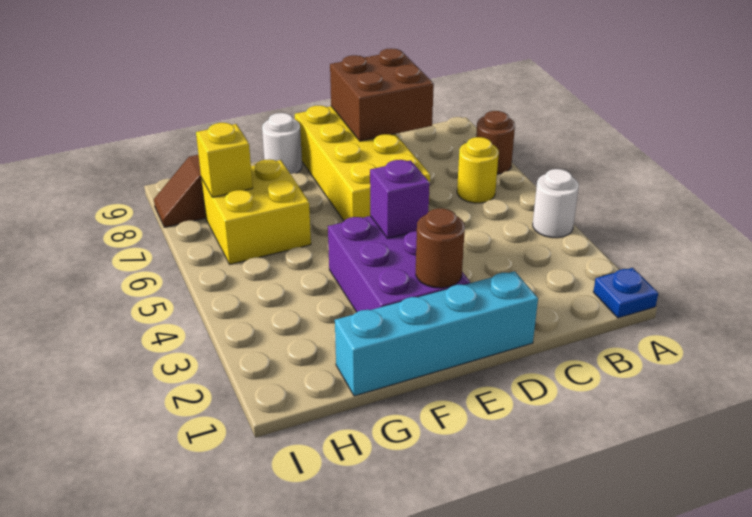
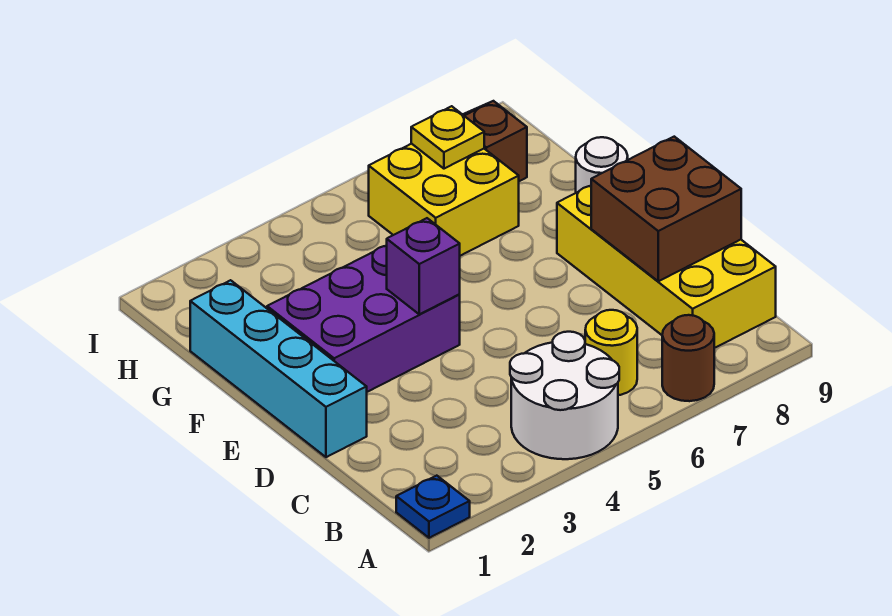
white round brick A4 level 1 -> white round brick A4:B5 level 1
yellow brick D6:E9 level 1 -> yellow brick B8:E9 level 1
brown round brick E2 level 2 -> none
yellow brick H7 level 2 -> yellow plate H7 level 2

